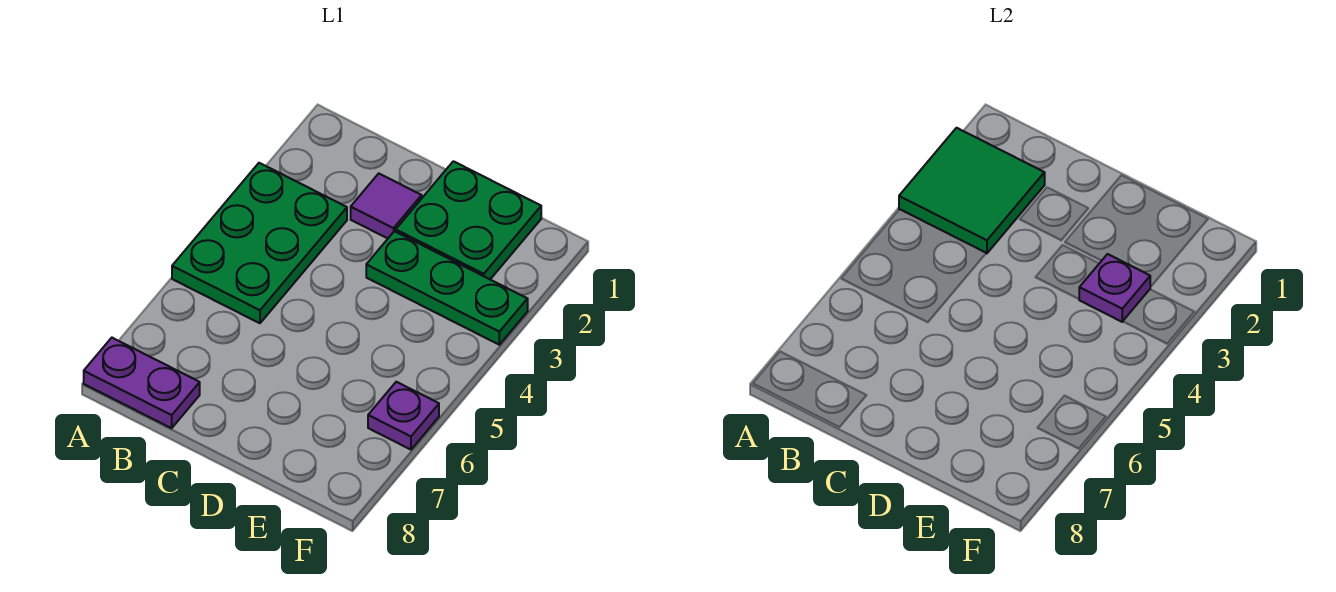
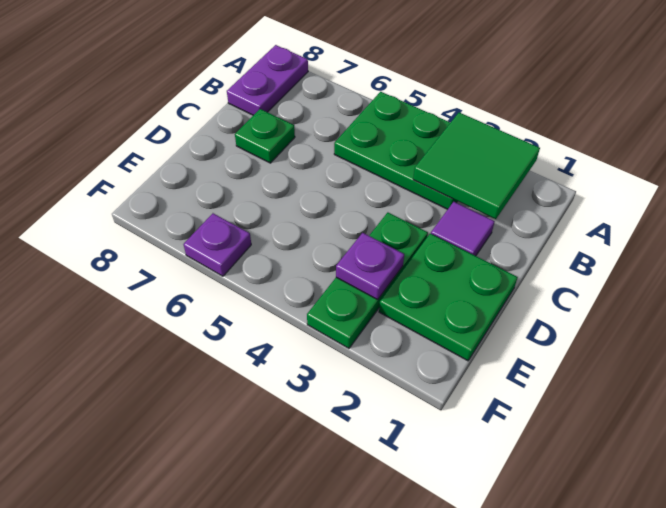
none -> green plate C7 level 1

